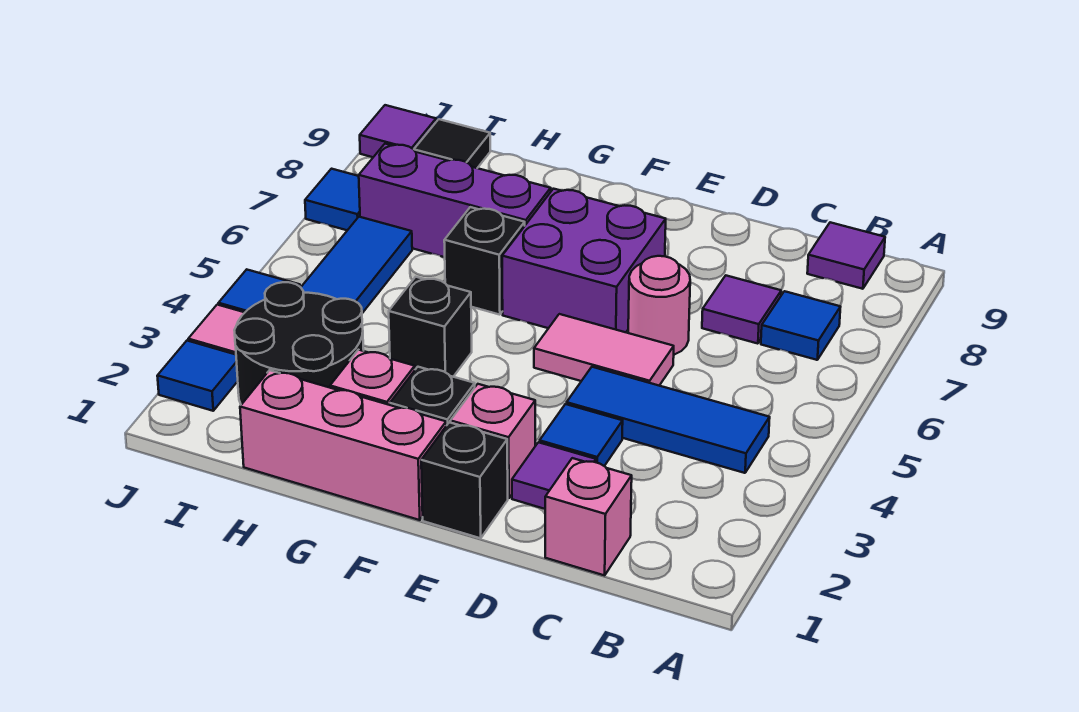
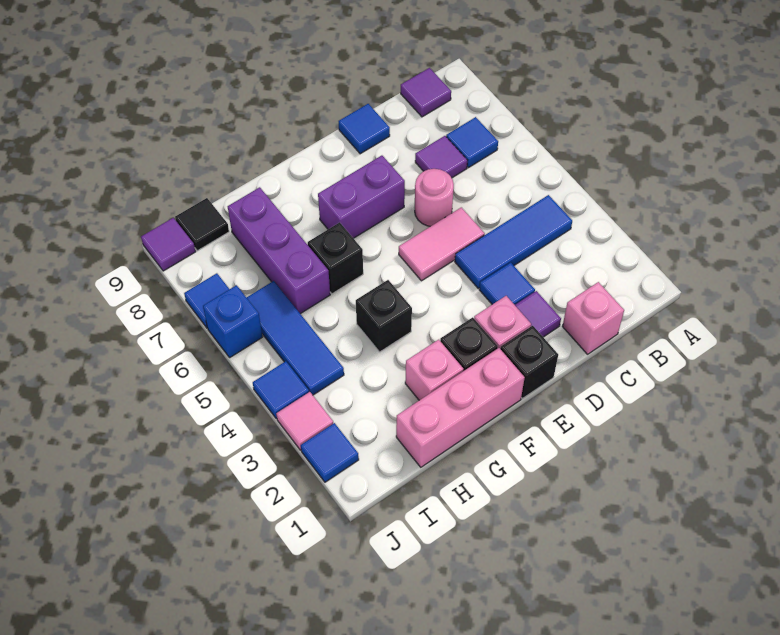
none -> blue tile D9 level 1
purple brick E6:F7 level 1 -> purple brick E7:F7 level 1
purple brick G7:I7 level 1 -> purple brick H6:H8 level 1
black round brick H2:I3 level 1 -> none
none -> blue brick J6 level 1

